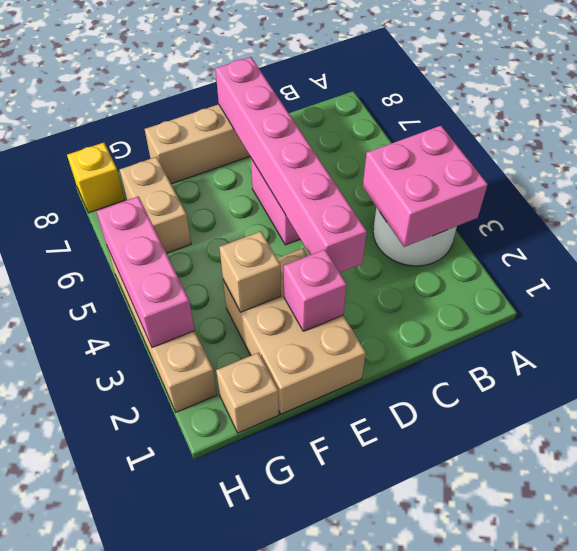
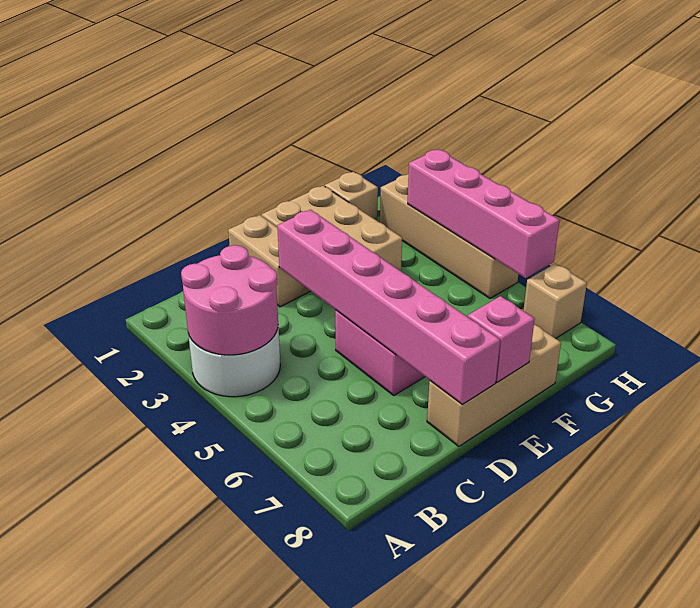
pink brick A3:B4 level 2 -> pink round brick A3:B4 level 2
pink brick E2 level 2 -> pink brick E8 level 2
tan brick F3 level 2 -> tan brick H7 level 1
tan brick G6:G7 level 1 -> tan brick D1:D2 level 1
pink brick H3:H5 level 2 -> pink brick H3:H6 level 2
yellow brick H8 level 1 -> none

